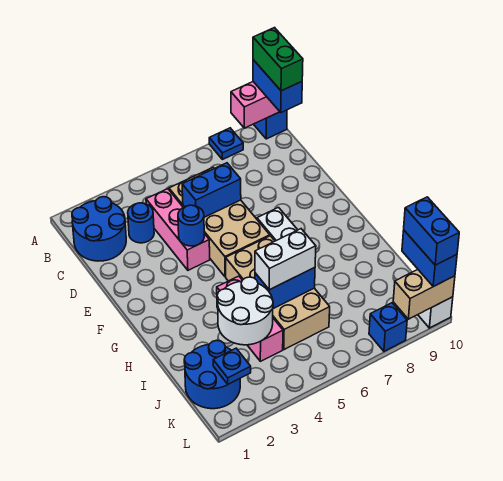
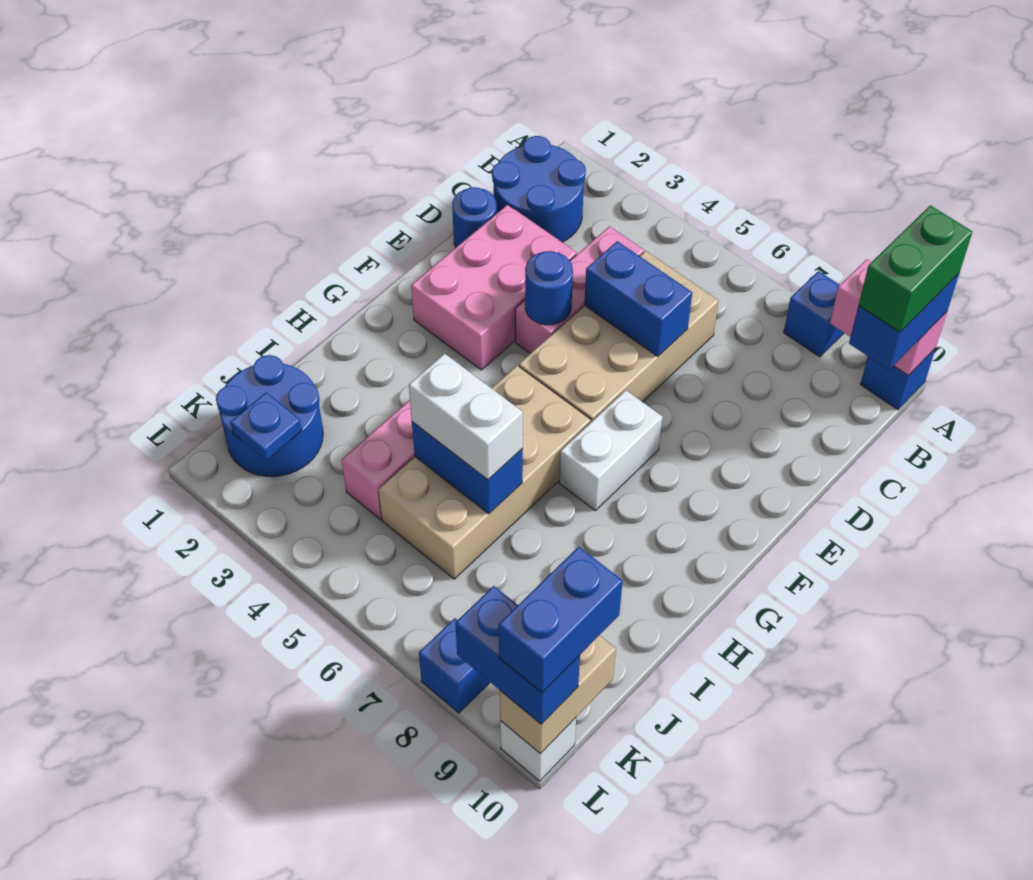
blue plate A8 level 1 -> blue brick A8 level 1
blue round brick C3 level 1 -> blue round brick D1 level 1
none -> pink brick D2:F3 level 1
white round brick I3:J4 level 2 -> none
blue brick K10:L10 level 3 -> blue brick L9:L10 level 3
tan brick L9:L10 level 2 -> tan brick K10:L10 level 2

